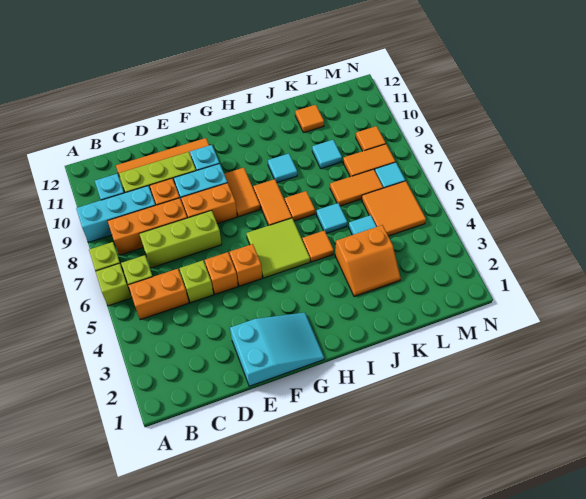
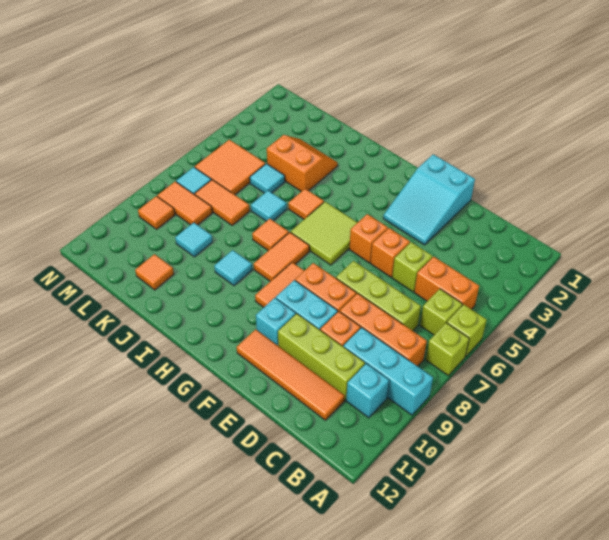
cyan slope E1:G2 level 1 top E -> cyan slope E1:F3 level 1 top 1

